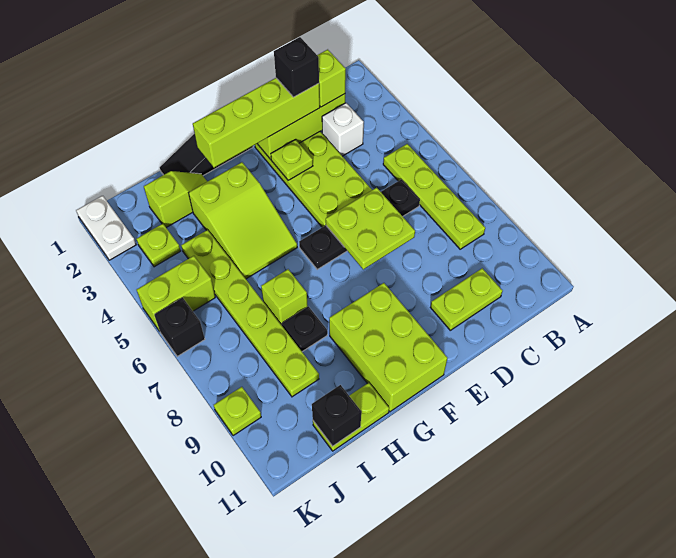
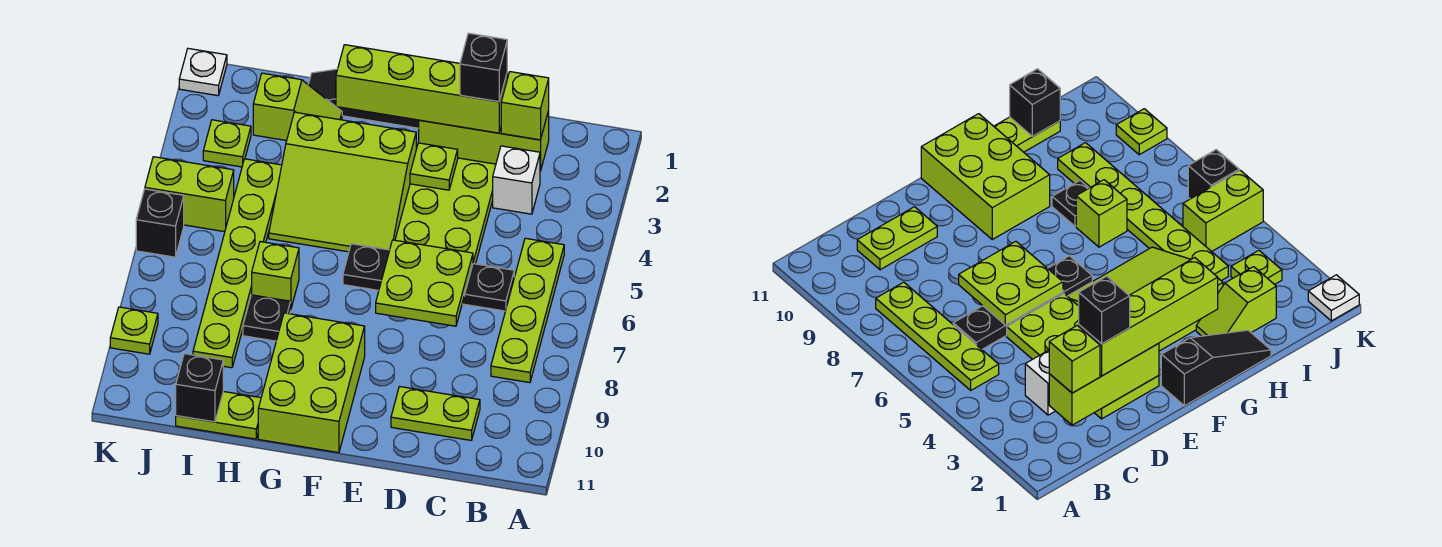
lime slope G3:H5 level 1 top 3 -> lime slope F3:H5 level 1 top 3
white plate K1:K2 level 1 -> white plate K1 level 1

